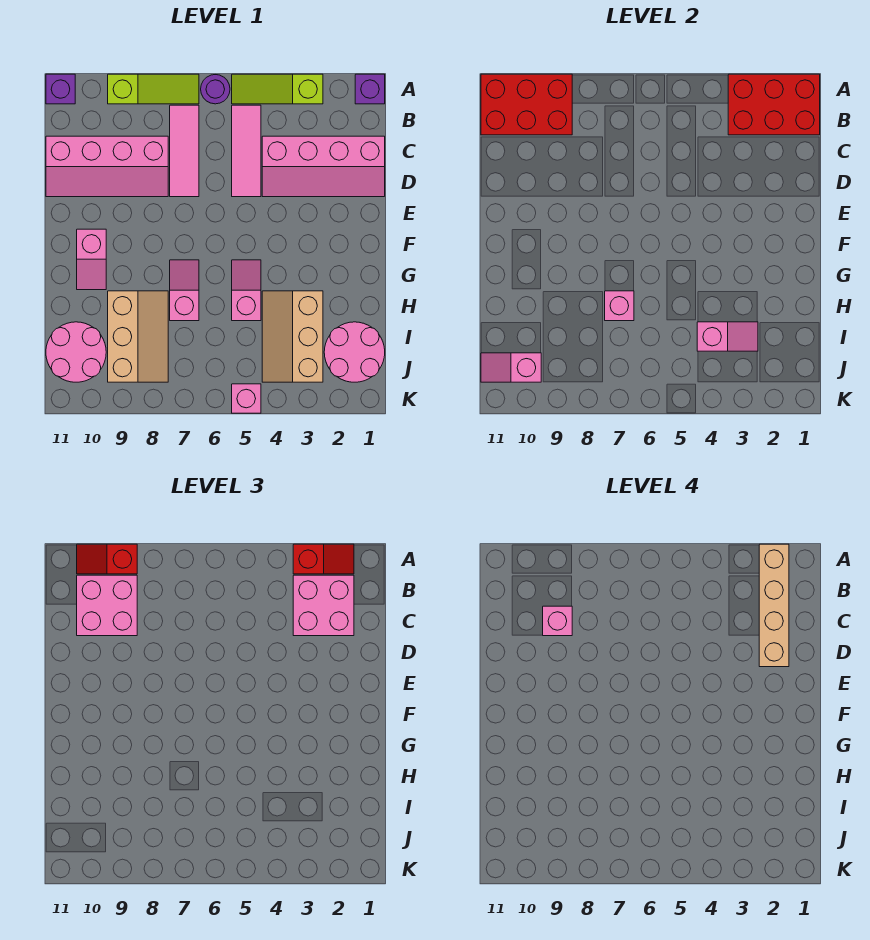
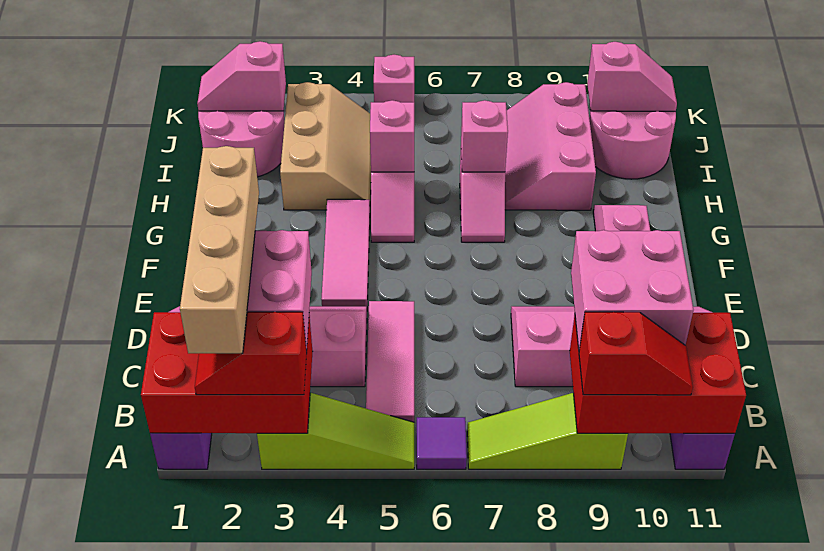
purple round brick A6 level 1 -> purple tile A6 level 1
pink tile B7:D7 level 1 -> pink tile E4:G4 level 1
pink brick C9 level 4 -> pink brick H5 level 2
tan slope H8:J9 level 1 top 9 -> pink slope H8:J9 level 1 top 9
pink slope I3:I4 level 2 top 4 -> pink slope J1:J2 level 2 top 2

